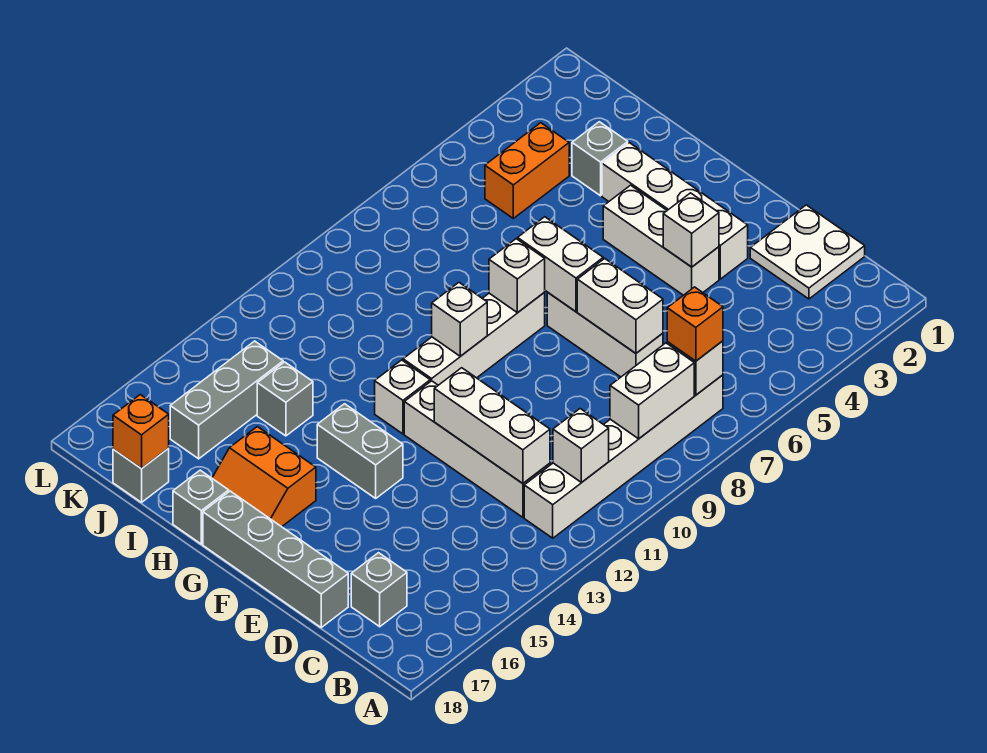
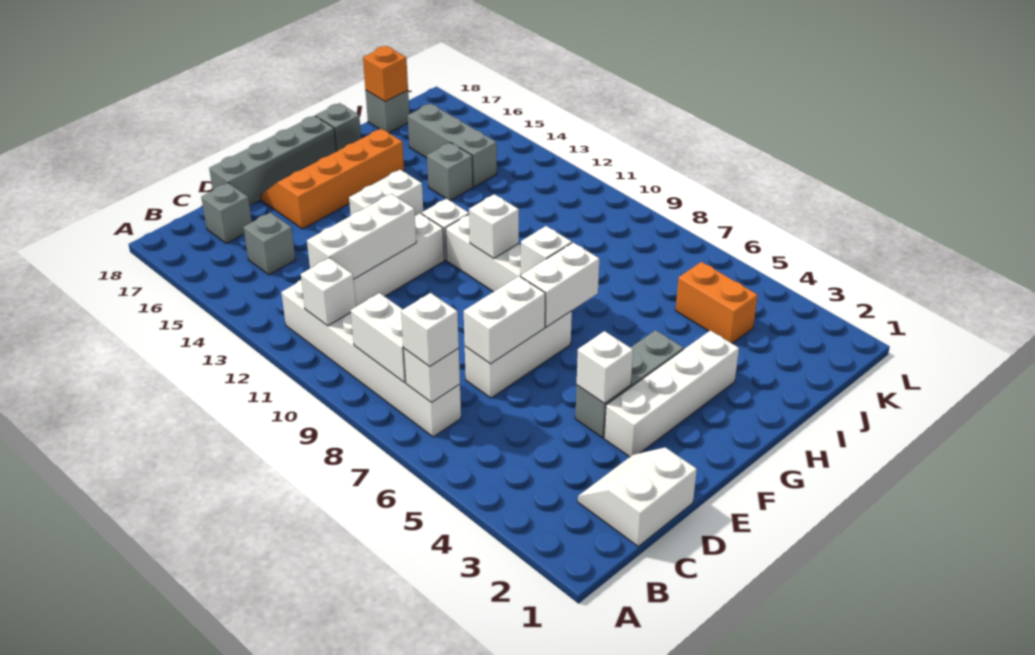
orange brick B7 level 3 -> white brick B7 level 3
white plate C1:D2 level 1 -> white slope C1:D2 level 1 top 1
white brick E4:G4 level 1 -> grey brick E4:G4 level 1
grey brick F14:G14 level 1 -> white brick F14:G14 level 1
orange slope G16:H17 level 1 top 16 -> orange slope E16:H17 level 1 top 16
grey brick I3 level 1 -> grey brick C15 level 1

